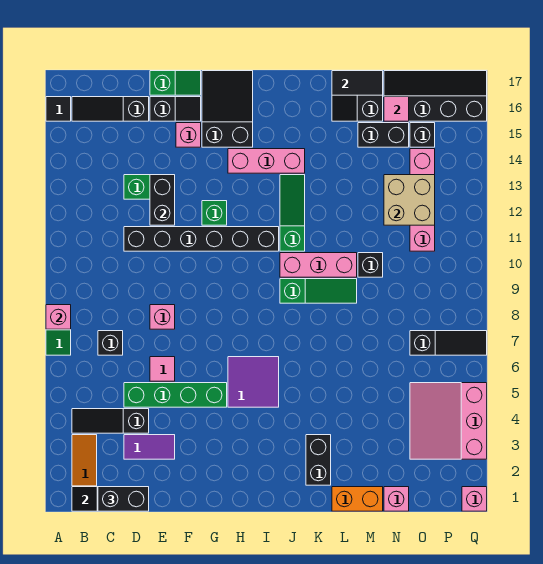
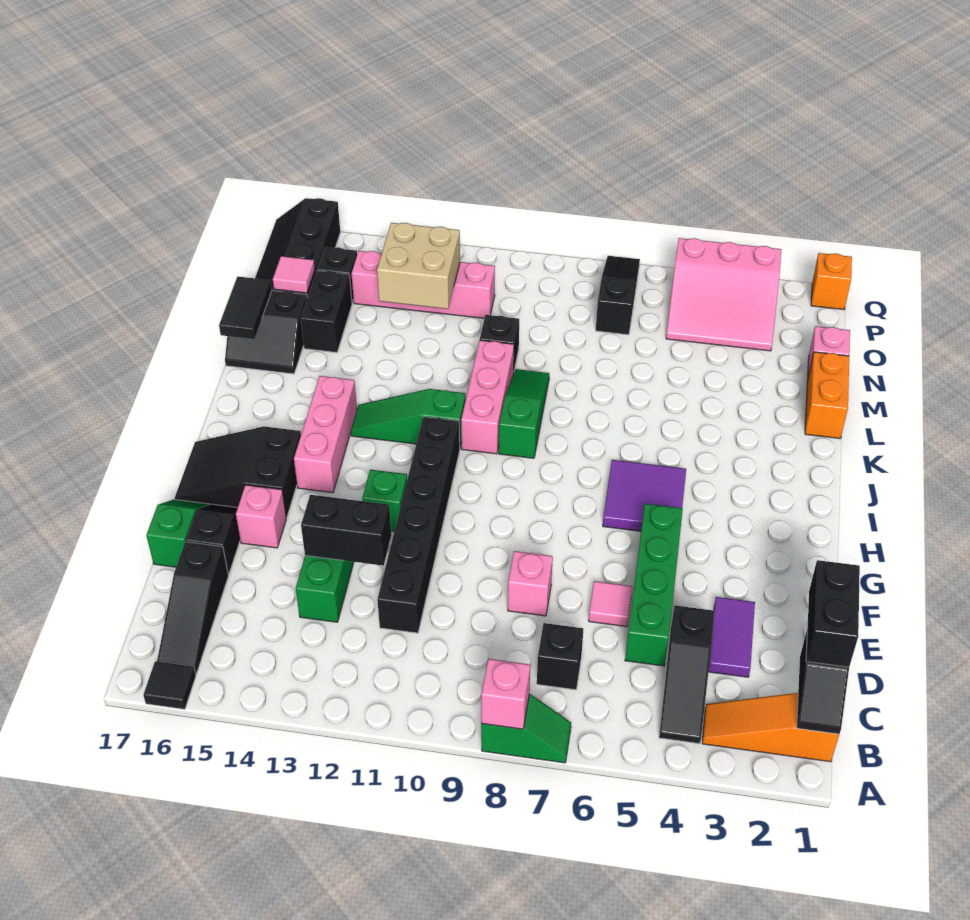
black brick K2:K3 level 1 -> none
pink brick Q1 level 1 -> orange brick Q1 level 1

